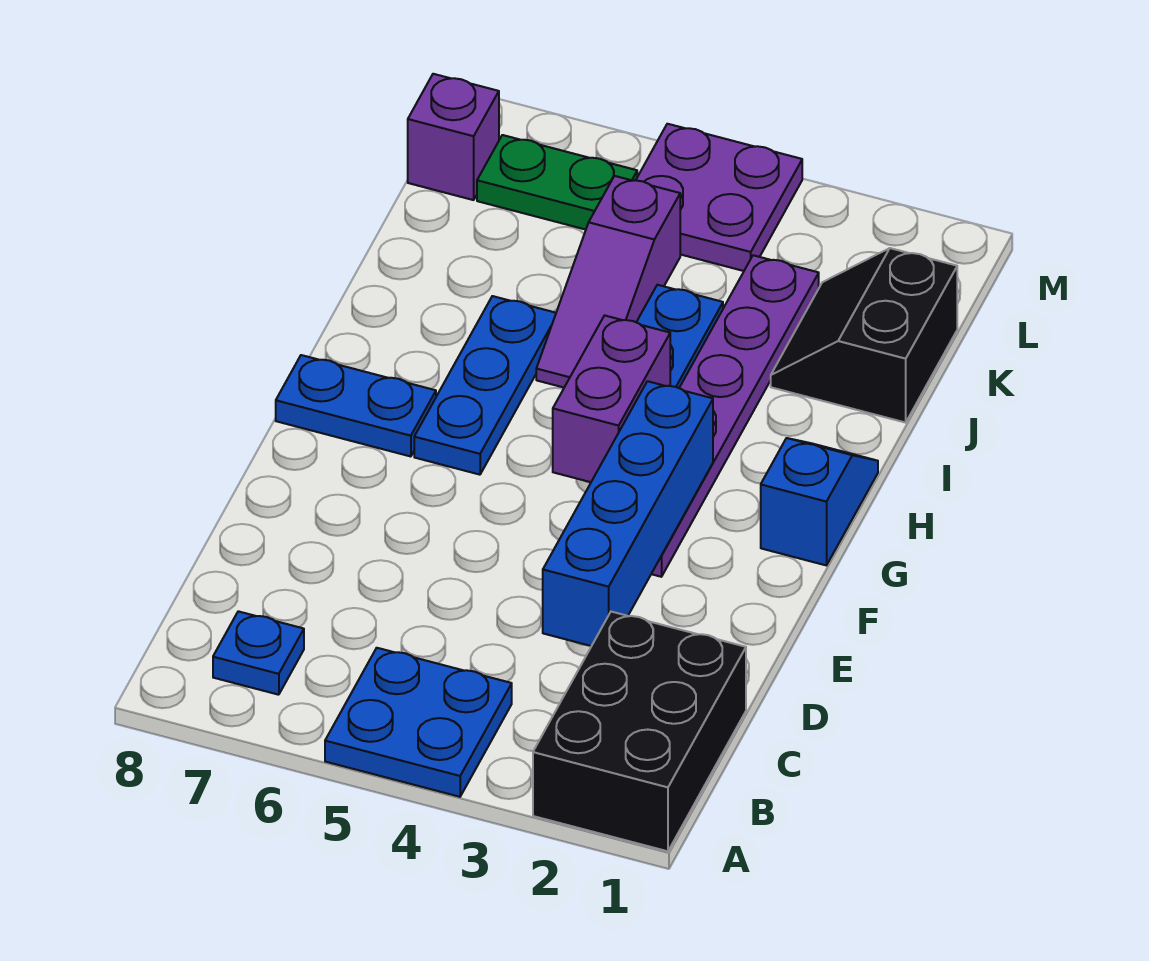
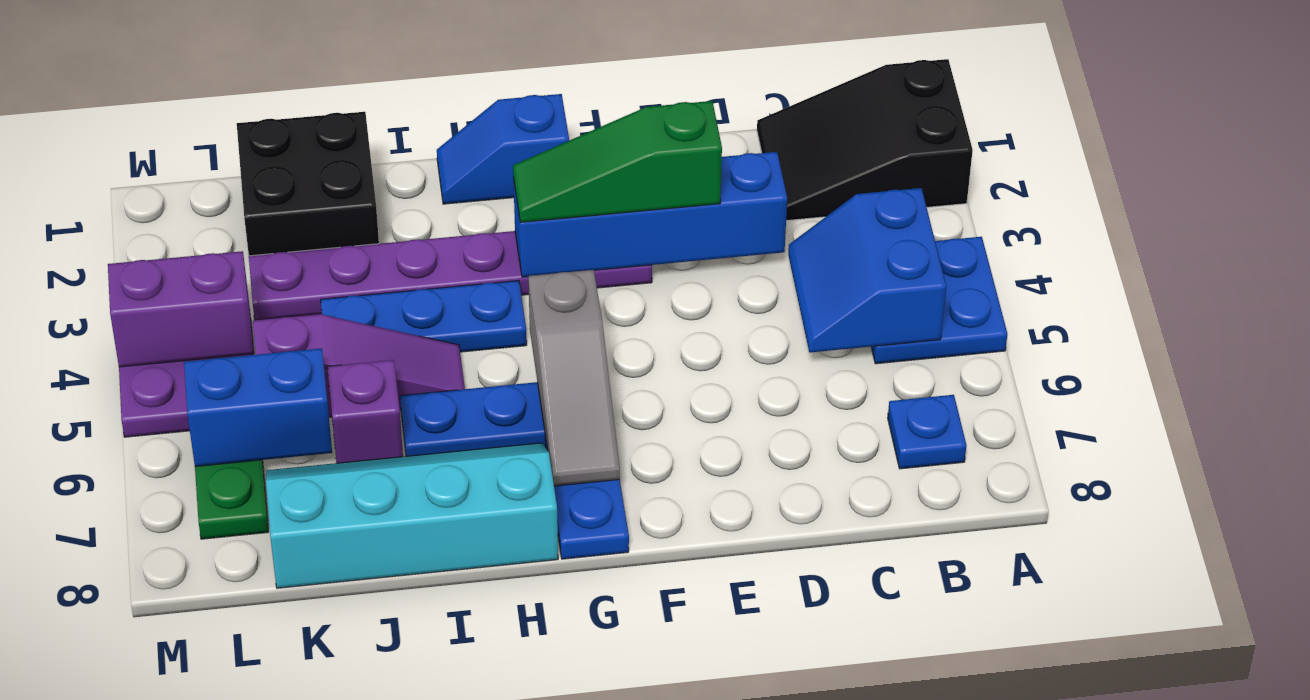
black brick A1:C2 level 1 -> black slope A1:C2 level 1 top A
none -> blue slope B4:C5 level 2 top B
none -> green slope E3:G3 level 3 top E
purple brick G4:H4 level 2 -> purple brick L4:M4 level 2
none -> grey slope G5:G7 level 2 top 5
none -> cyan slope H7:K8 level 1 top 8
black slope J1:K2 level 1 top 1 -> black brick J1:K2 level 1
none -> blue brick K6:L6 level 2
purple brick L8 level 1 -> purple brick J6 level 1

